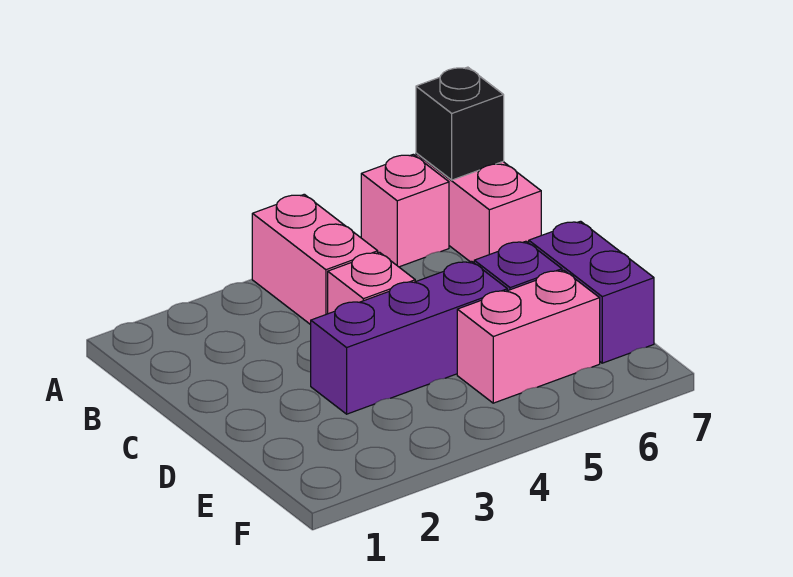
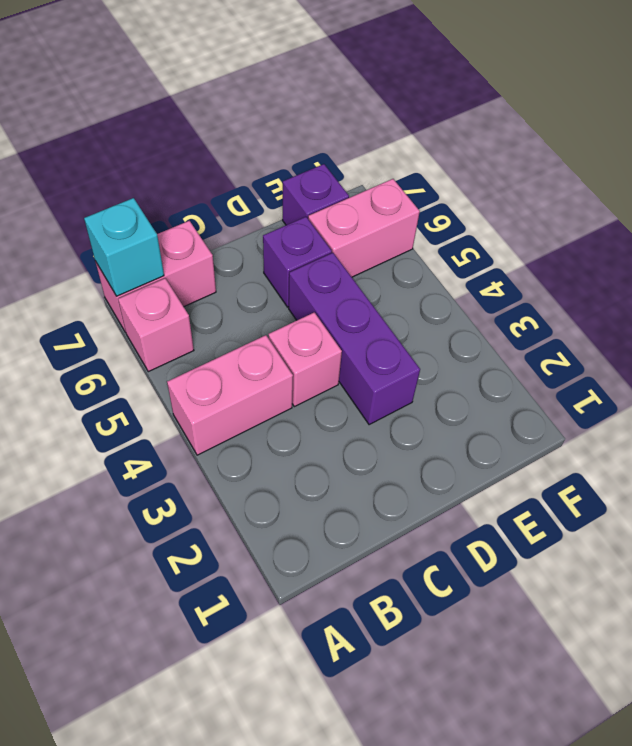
black brick A7 level 2 -> cyan brick A7 level 2
purple brick D7:E7 level 1 -> purple brick E7 level 1
pink brick E5:E6 level 1 -> pink brick E6:F6 level 1

